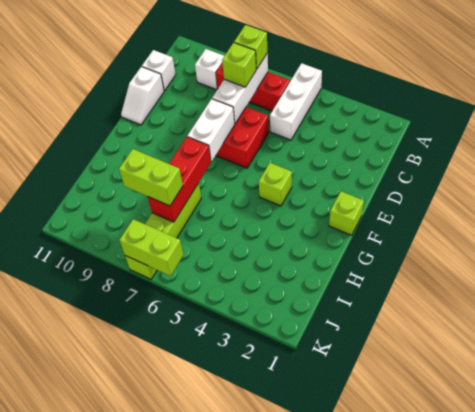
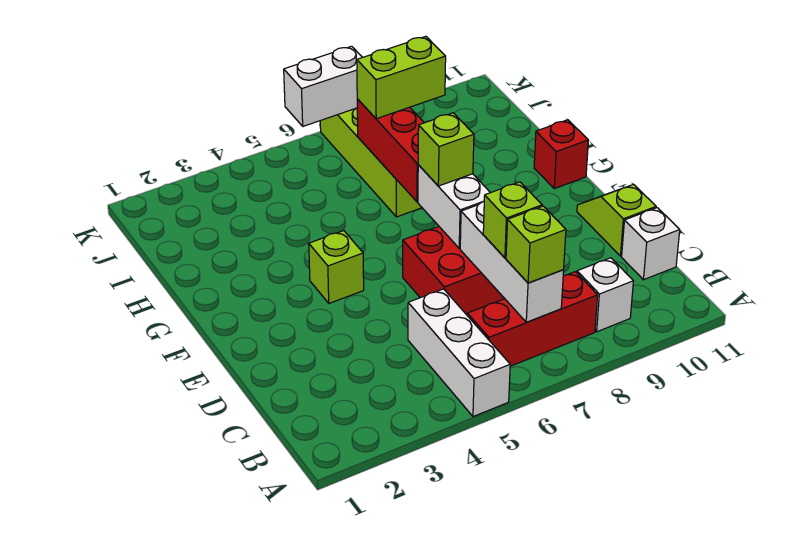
white slope D11:E11 level 1 top D -> lime slope D11:E11 level 1 top D
lime brick F1 level 1 -> lime brick F7 level 3
none -> red brick G11 level 1
lime brick K6:K7 level 2 -> white brick K6:K7 level 2

